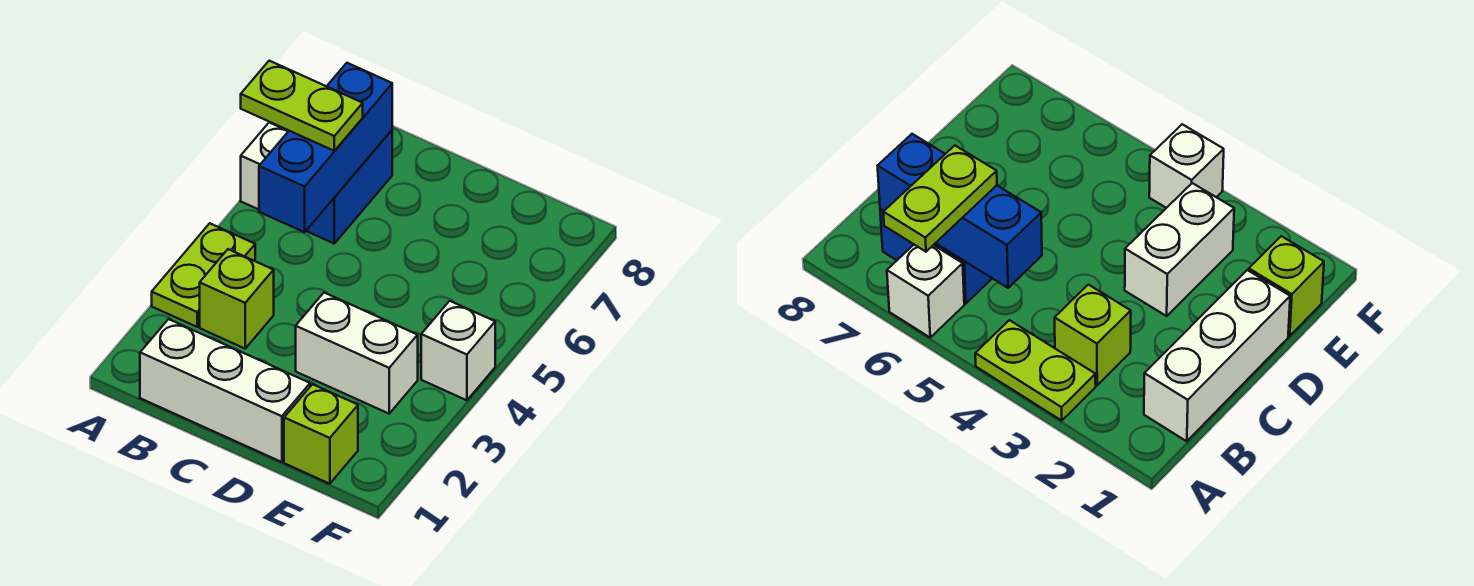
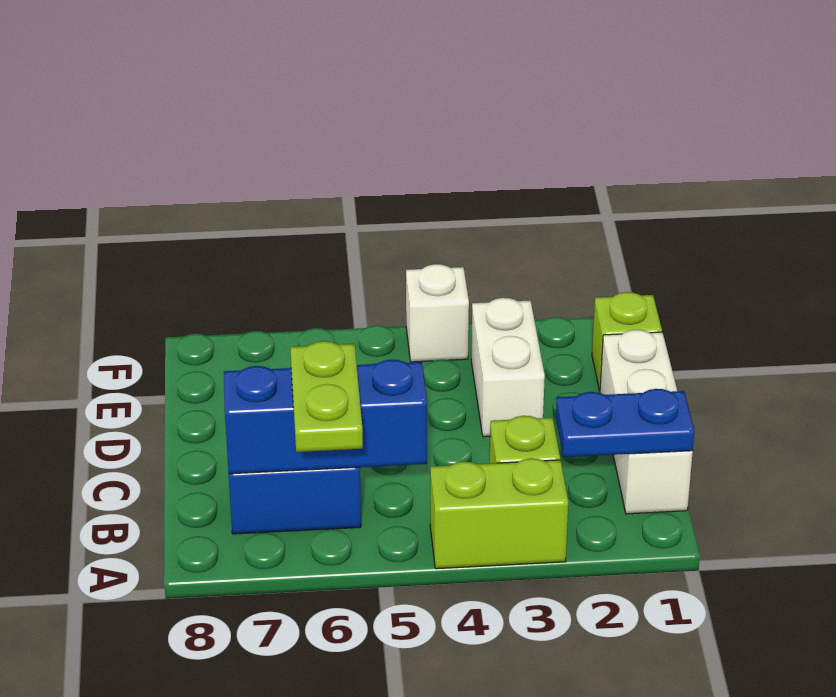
lime plate A3:A4 level 1 -> lime brick A3:A4 level 1
white brick A6 level 1 -> none
none -> blue plate B1:B2 level 2

